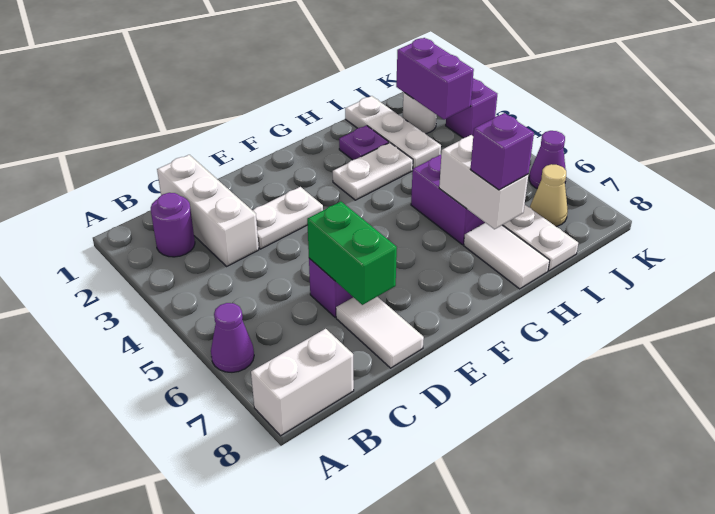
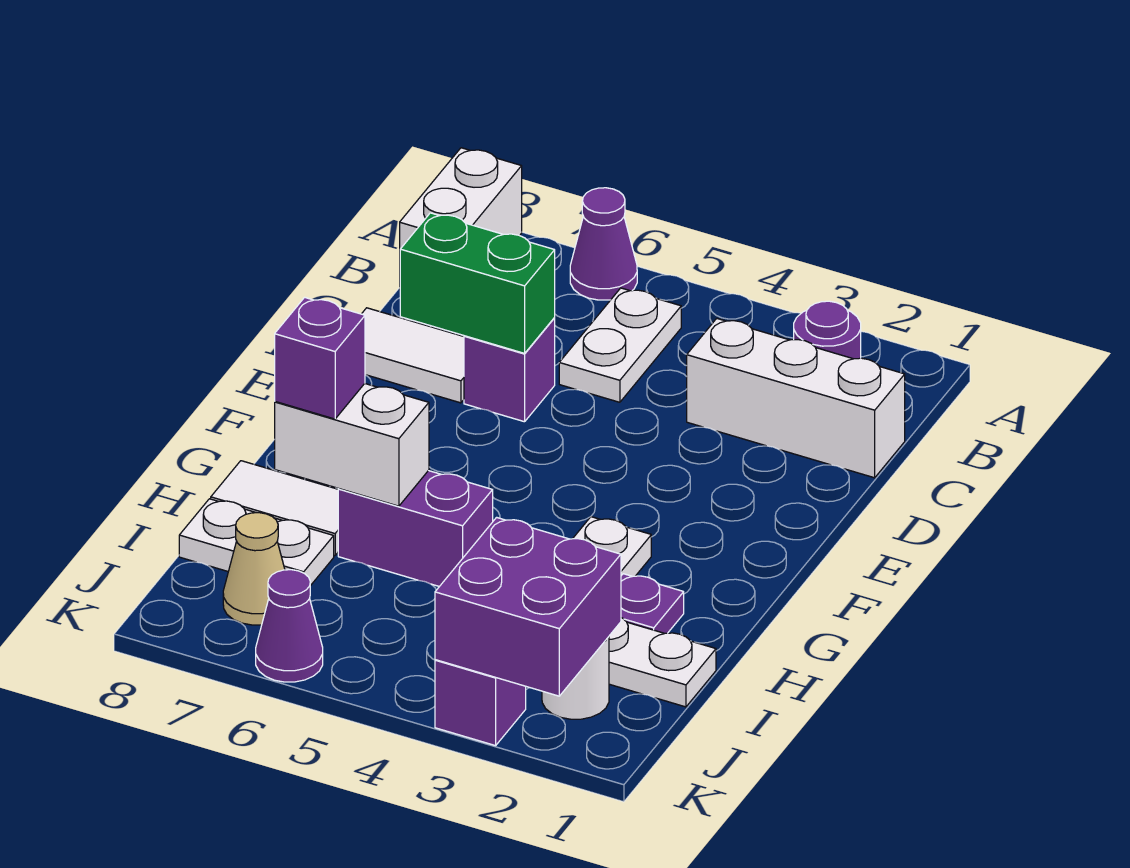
white plate D3:E3 level 1 -> white plate B5:C5 level 1
purple brick J2:J3 level 2 -> purple brick J2:K3 level 2

